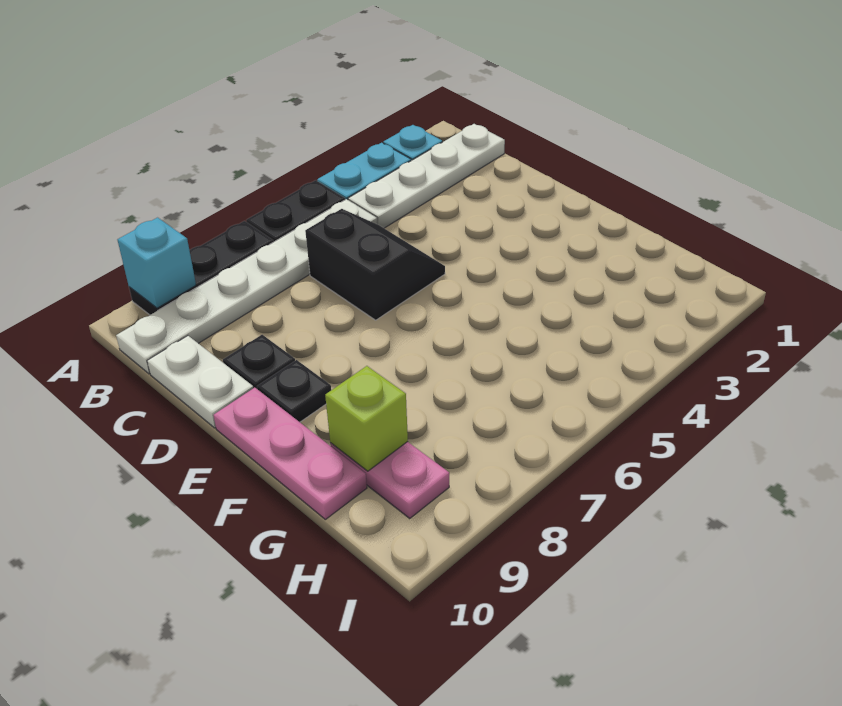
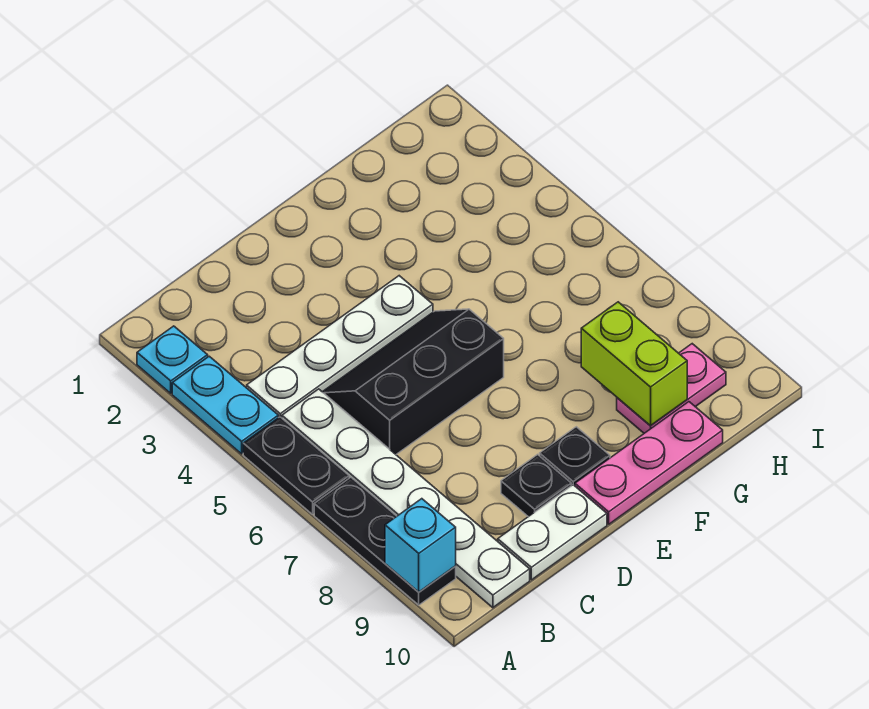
white plate B1:B4 level 1 -> white plate B4:E4 level 1
black slope C5:D6 level 1 top 6 -> black slope C5:E6 level 1 top 6
lime brick G9 level 2 -> lime brick G8:G9 level 2

